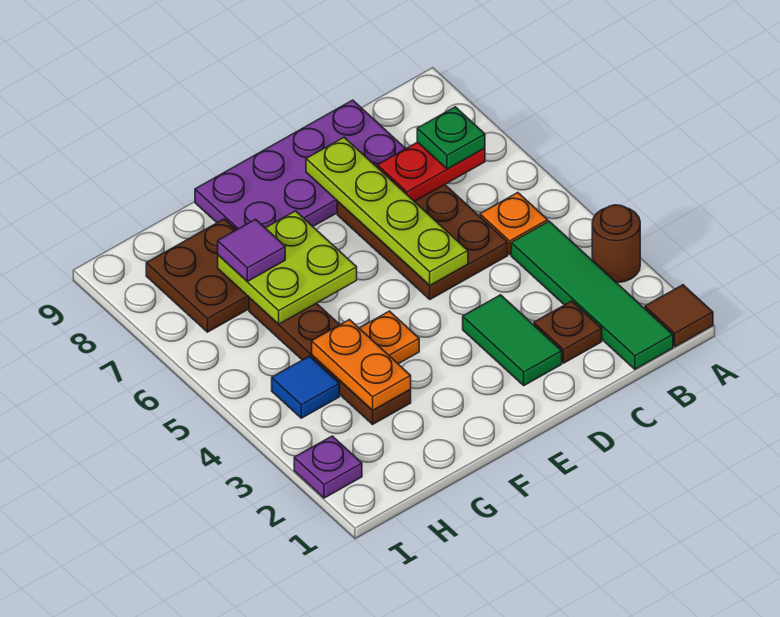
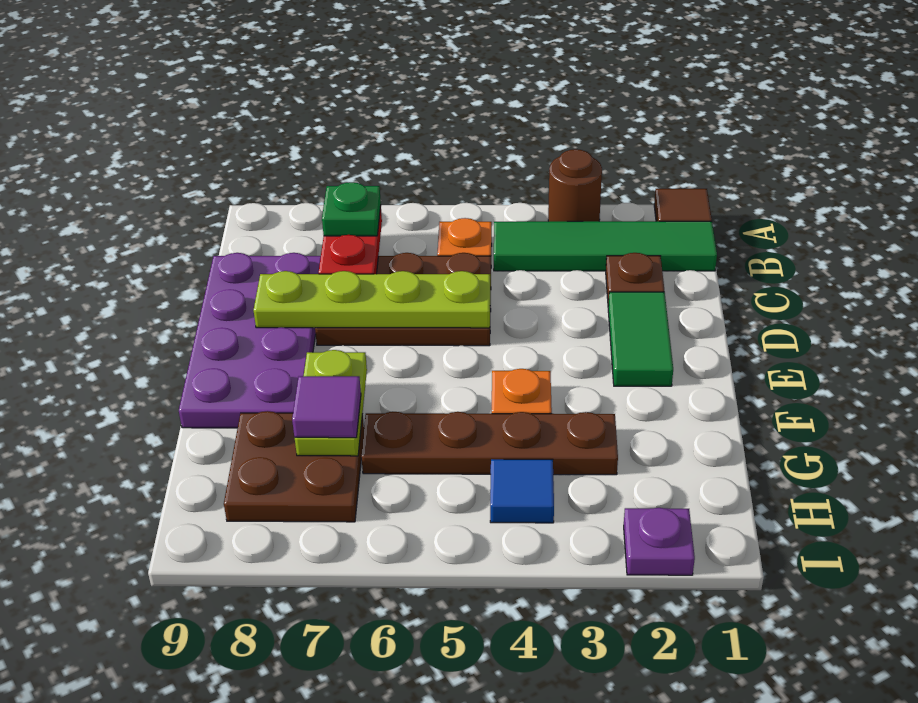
green tile D2:D3 level 1 -> green tile D2:E2 level 1
lime plate F6:G7 level 2 -> lime plate F7:G7 level 2
orange plate G3:G4 level 2 -> none

